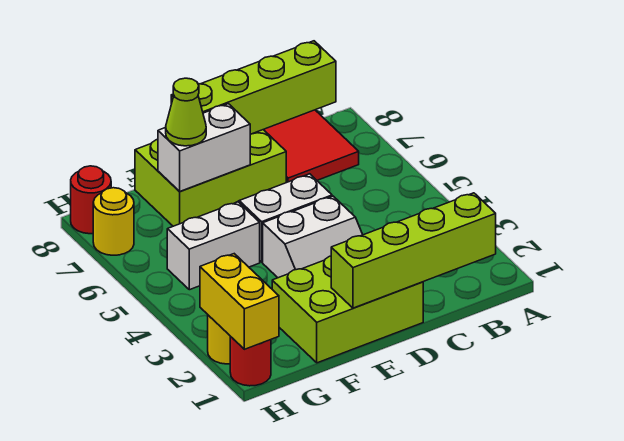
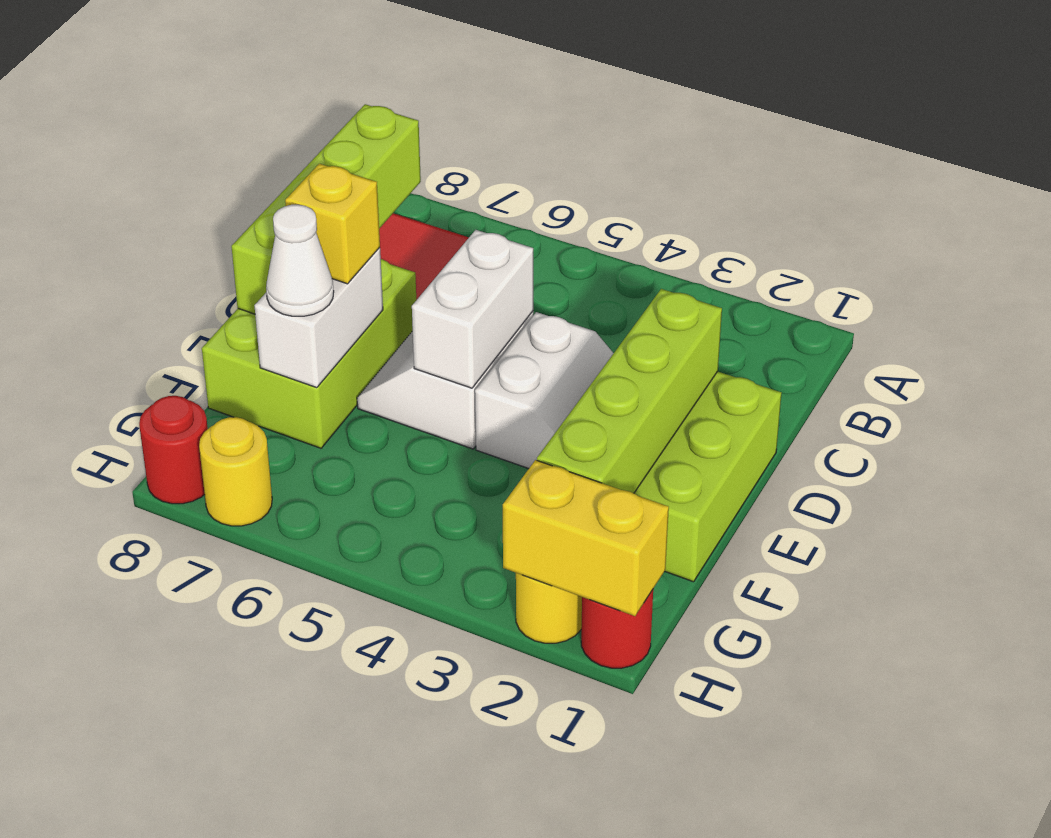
lime brick B1:E1 level 2 -> lime brick D2:G2 level 2
none -> yellow brick E7 level 3
white brick F5:G5 level 1 -> white brick D5:E5 level 2
lime cone F7 level 3 -> white cone F7 level 3

